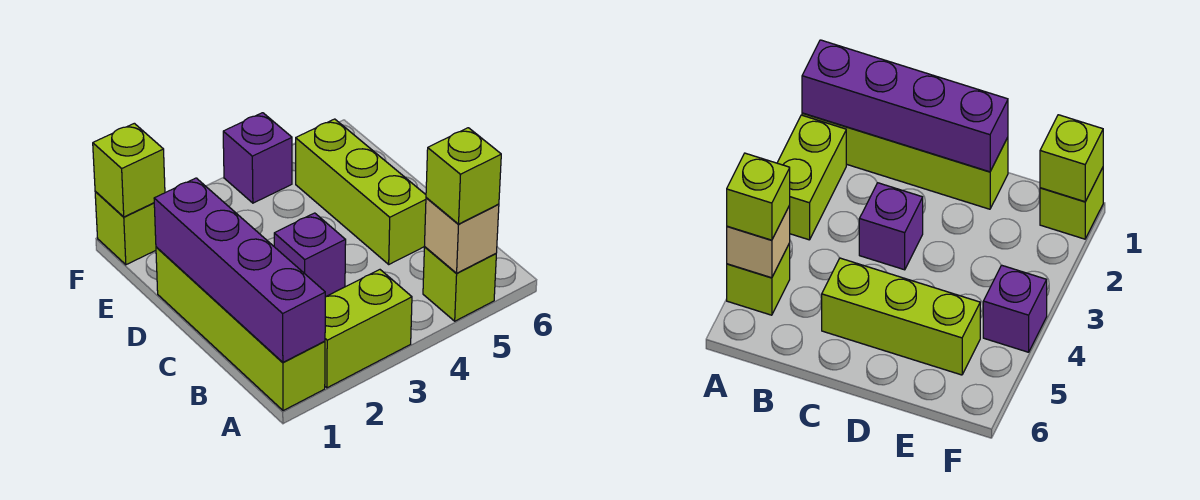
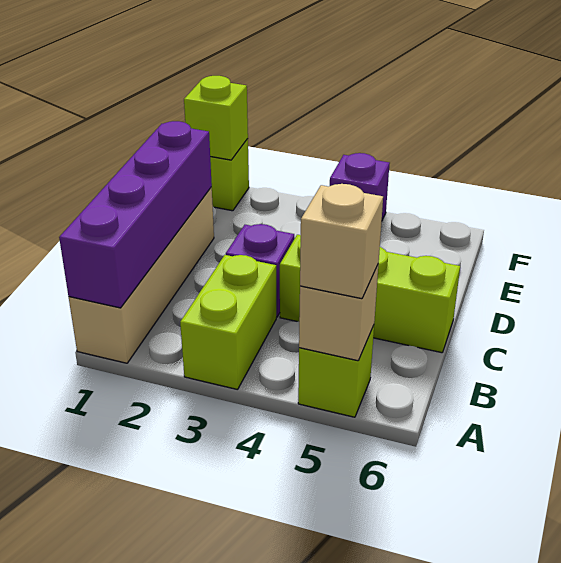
lime brick A1:D1 level 1 -> tan brick A1:D1 level 1
lime brick A2:A3 level 1 -> lime brick A3:B3 level 1
lime brick A5 level 3 -> tan brick A5 level 3
lime brick C5:E5 level 1 -> lime brick C4:C6 level 1

